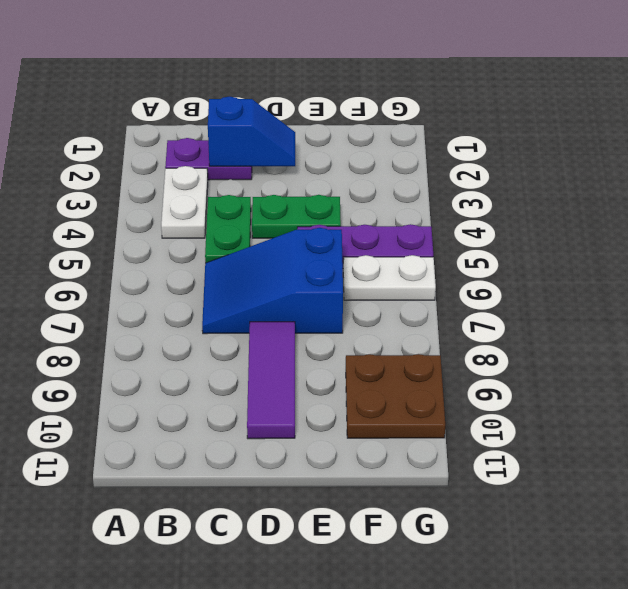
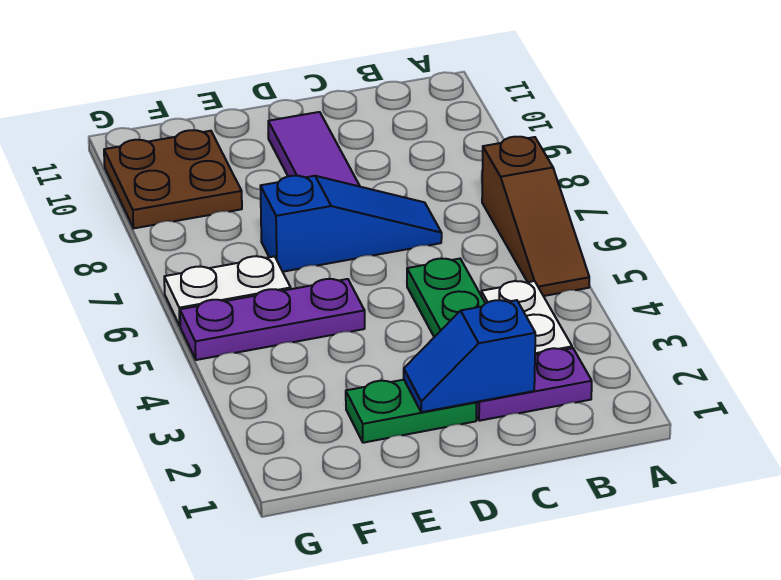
none -> brown slope A5:A7 level 1 top 7
blue slope C6:E7 level 1 top E -> blue slope C7:E7 level 1 top E
green plate D4:E4 level 1 -> green plate D2:E2 level 1

